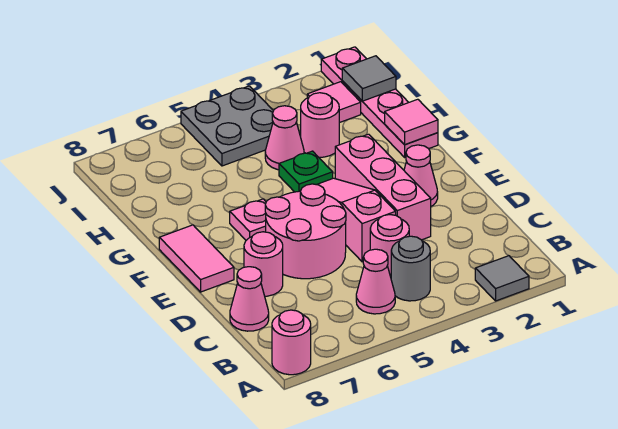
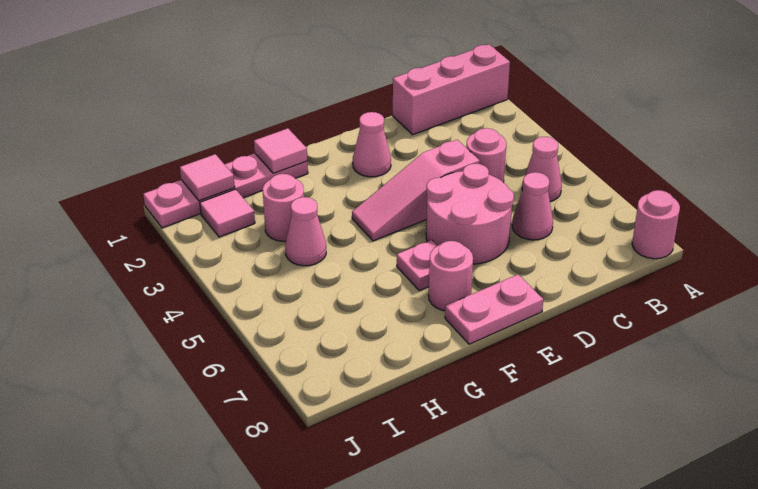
grey tile A2 level 1 -> none
grey round brick B4 level 1 -> none
pink cone C8 level 1 -> pink cone C6 level 1
pink brick D3:F3 level 1 -> pink brick A1:C1 level 1
pink round brick D7 level 1 -> pink round brick F7 level 1
pink tile E8:F8 level 1 -> pink plate E8:F8 level 1
green plate G4 level 1 -> none
grey tile I1 level 2 -> pink tile I1 level 2
grey plate I4:J5 level 1 -> none

